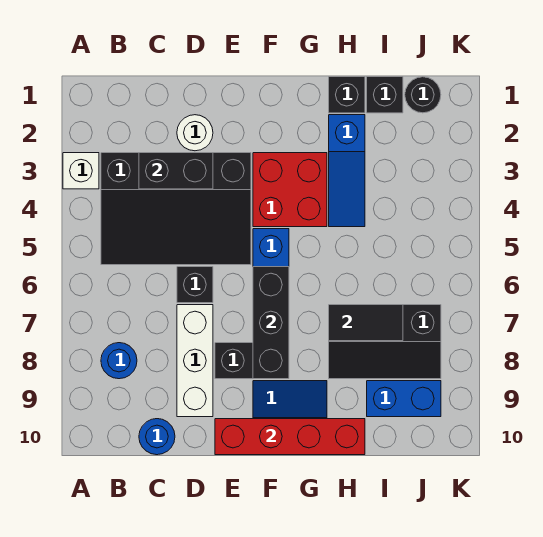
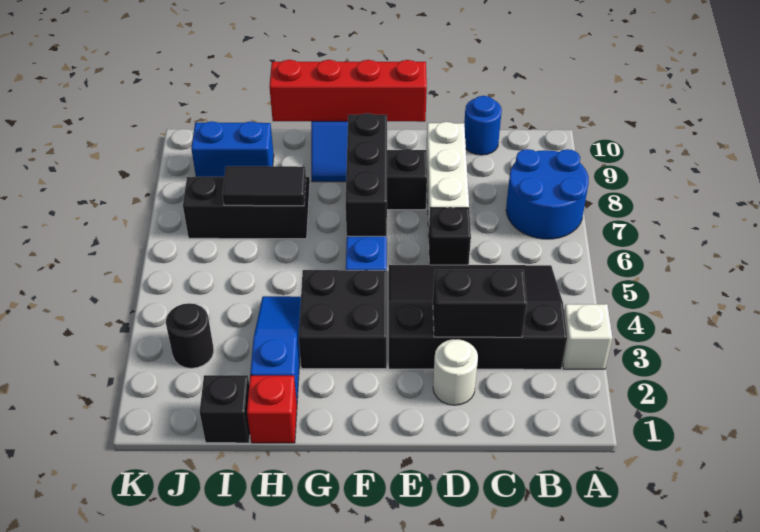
blue round brick B8 level 1 -> blue round brick A7:B8 level 1
red brick F3:G4 level 1 -> black brick F3:G4 level 1
black brick H1 level 1 -> red brick H1 level 1
black round brick J1 level 1 -> black round brick J3 level 1

